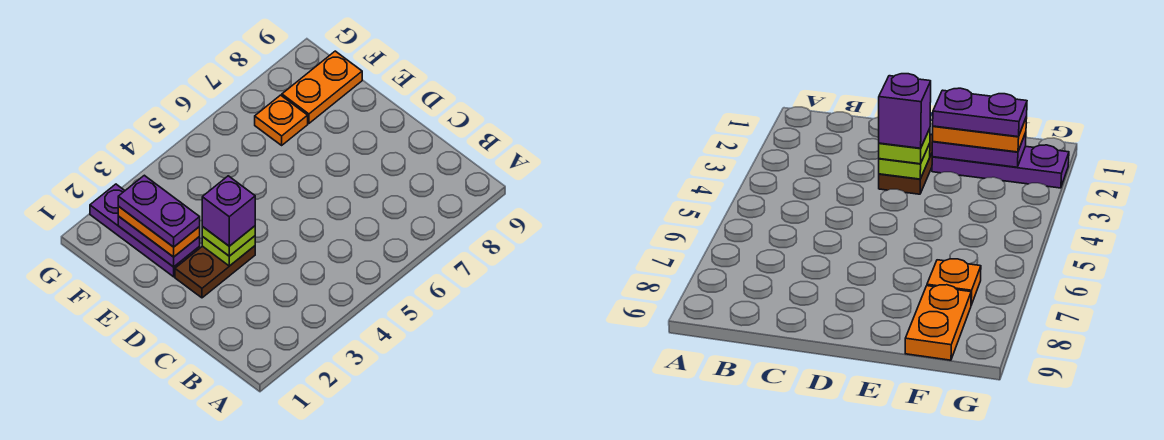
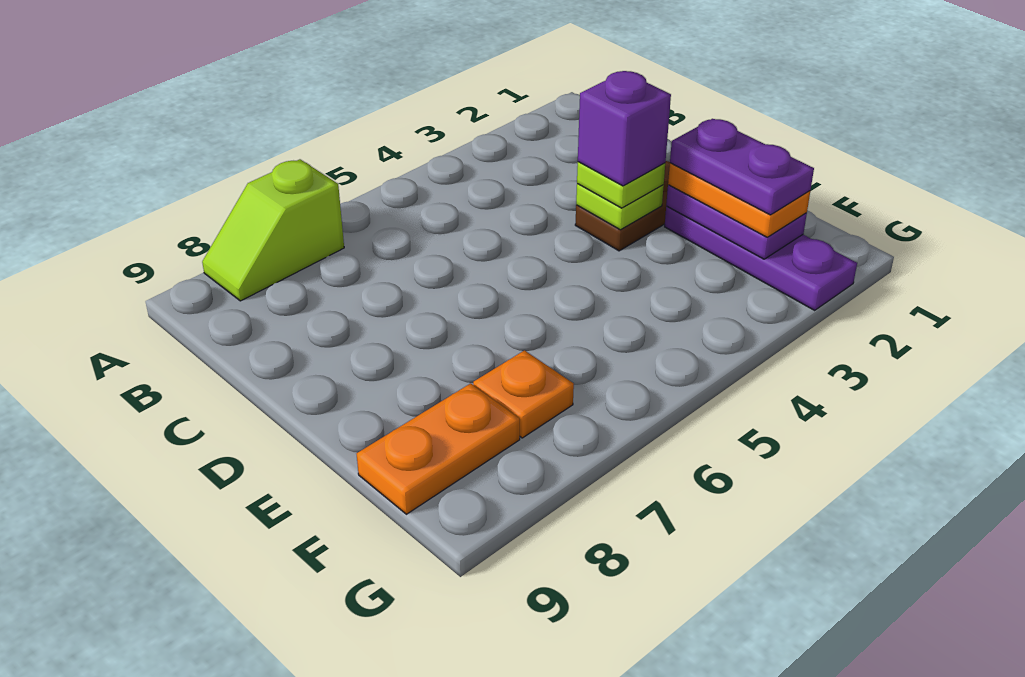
none -> lime slope A7:A8 level 1 top 7

